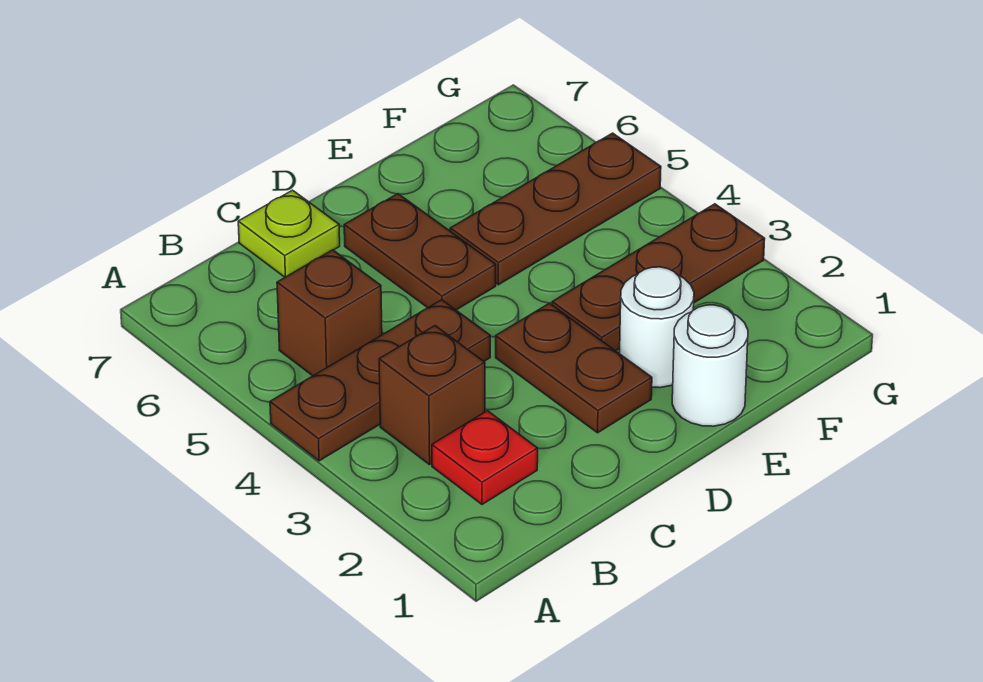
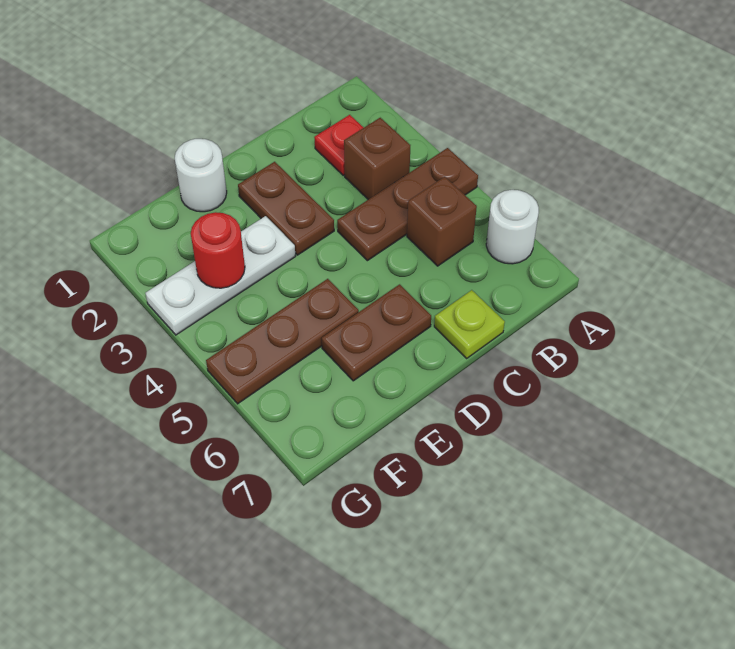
brown plate D5:D6 level 1 -> brown plate D6:E6 level 1
white round brick E2 level 1 -> white round brick A6 level 1
brown plate E3:G3 level 1 -> white plate E3:G3 level 1
none -> red round brick F3 level 2

